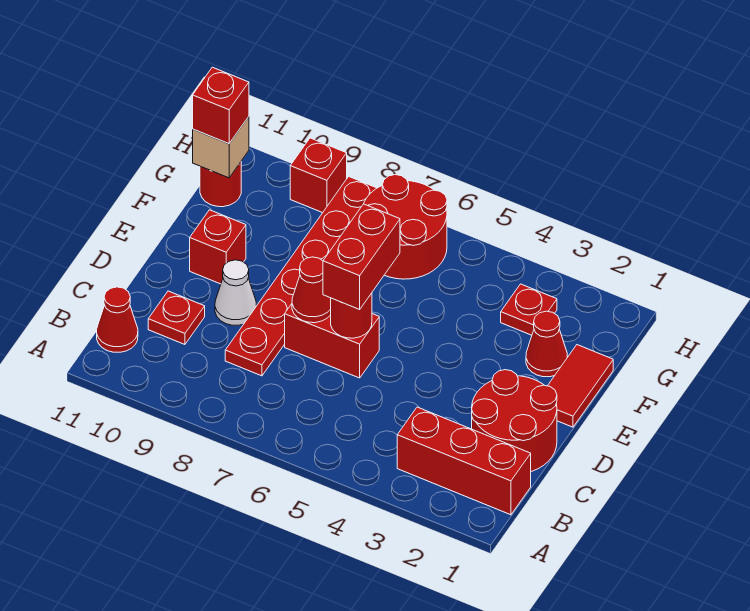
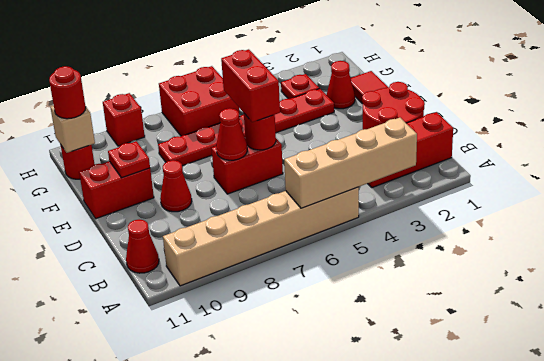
none -> tan brick A3:A6 level 2
none -> tan brick A5:A10 level 1
red plate C8:H8 level 1 -> red plate F3:F8 level 1
red plate C10 level 1 -> red plate E10 level 2
white cone D9 level 1 -> red cone D9 level 1
red brick E10 level 1 -> red brick E10:E11 level 1
red round brick G6:H7 level 1 -> red brick G6:H7 level 1
red brick G11 level 3 -> red round brick G11 level 3

